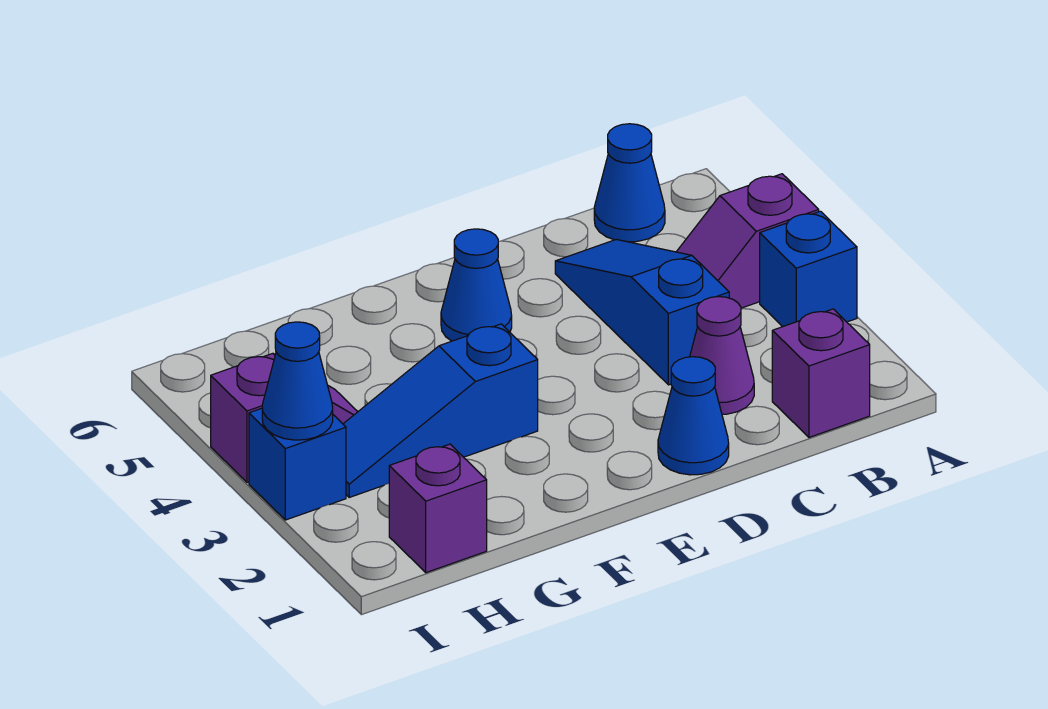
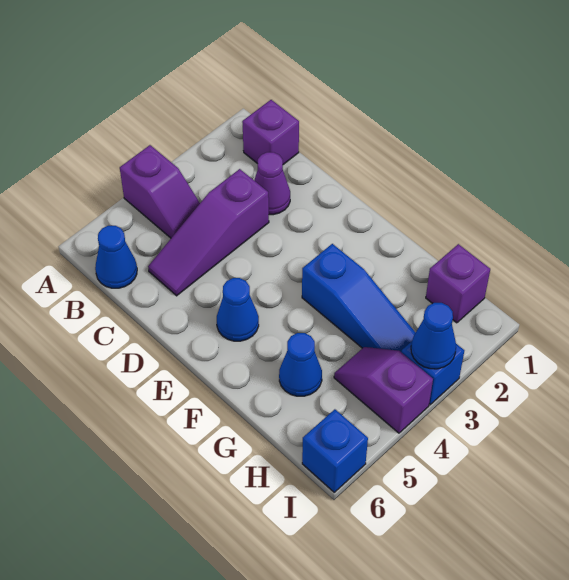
blue brick A3 level 1 -> blue brick I6 level 1
blue slope C3:C5 level 1 top 3 -> purple slope C3:C5 level 1 top 3
blue cone D1 level 1 -> blue cone G5 level 1

